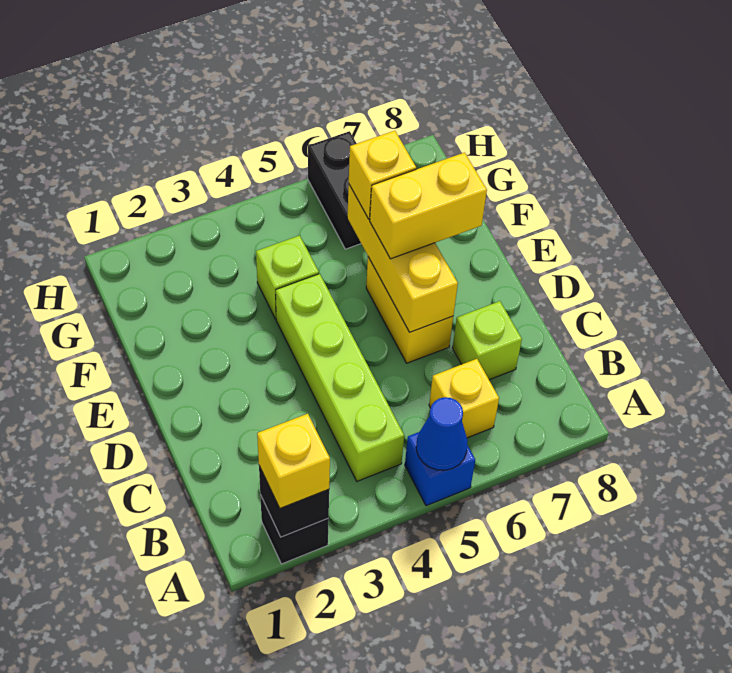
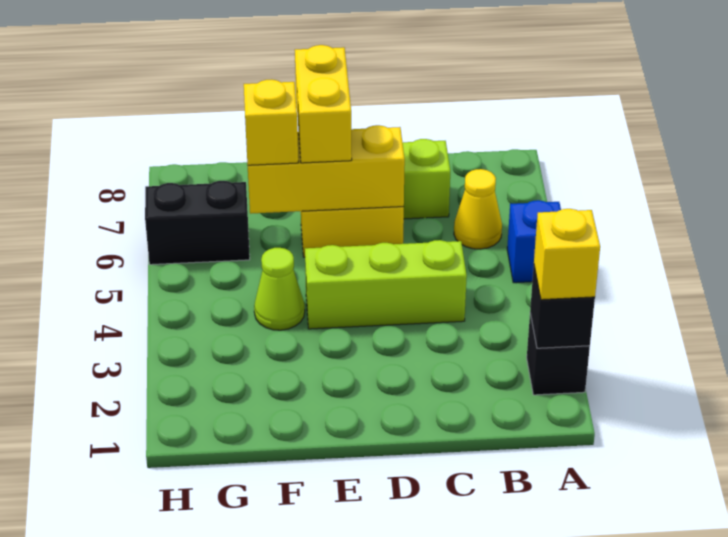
blue cone A5 level 2 -> none
lime brick B4:E4 level 1 -> lime brick C4:E4 level 1
yellow brick B6 level 1 -> yellow cone B6 level 1
lime brick F4 level 1 -> lime cone F4 level 1

